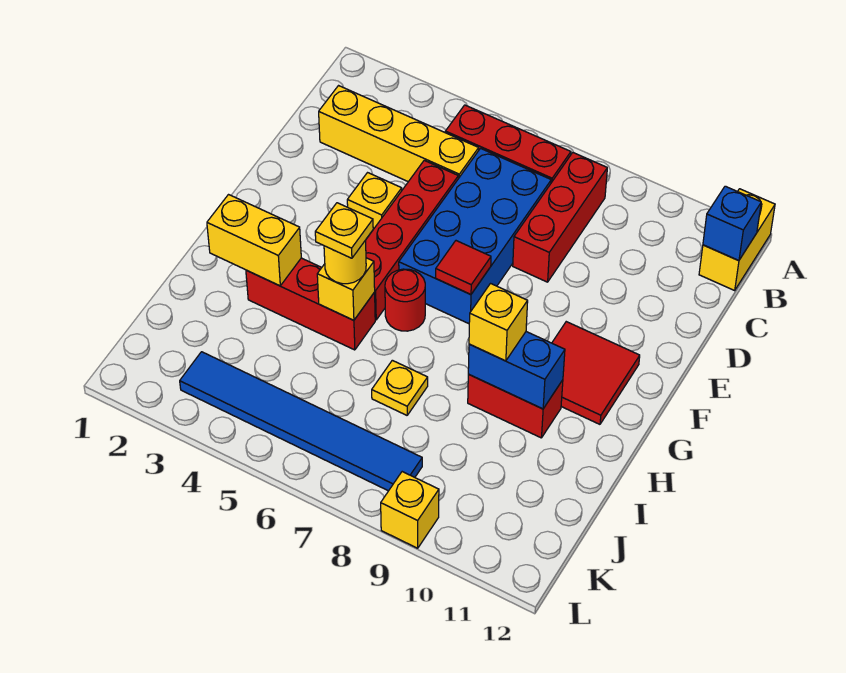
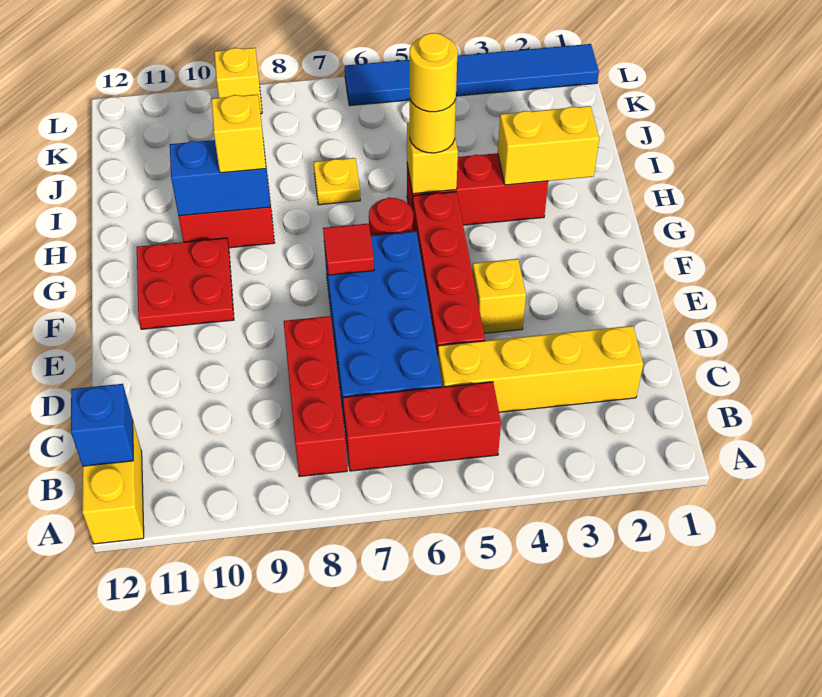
red tile F10:G11 level 1 -> red plate F10:G11 level 1
yellow plate H5 level 4 -> yellow round brick H5 level 4
blue tile K3:K8 level 1 -> blue tile L1:L6 level 1

